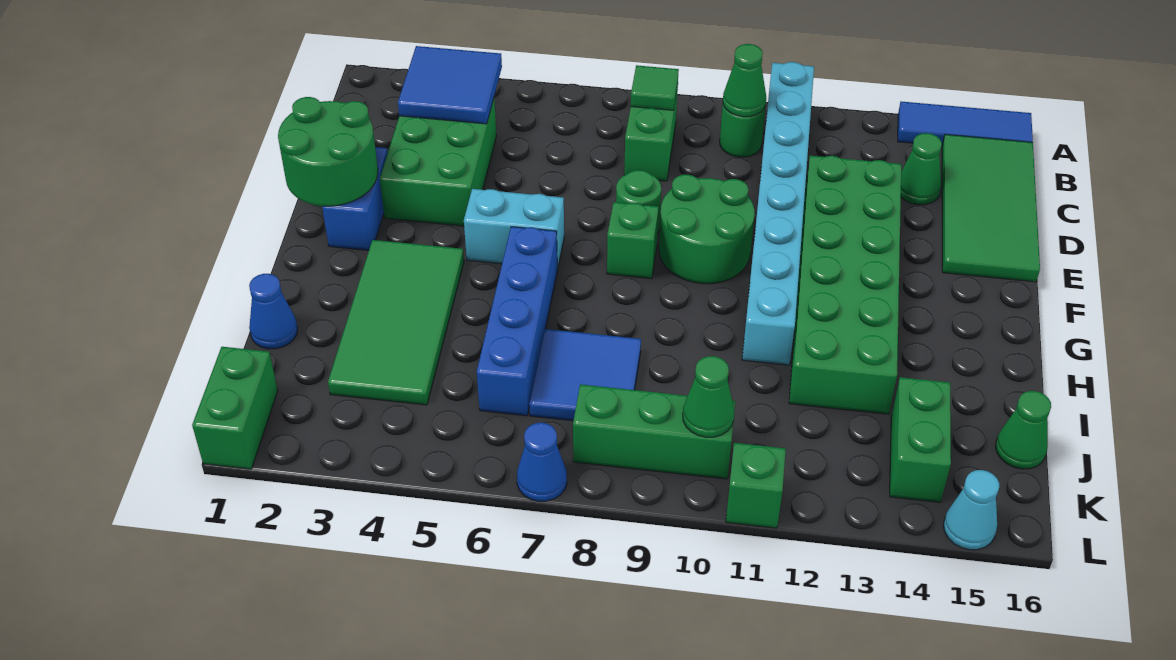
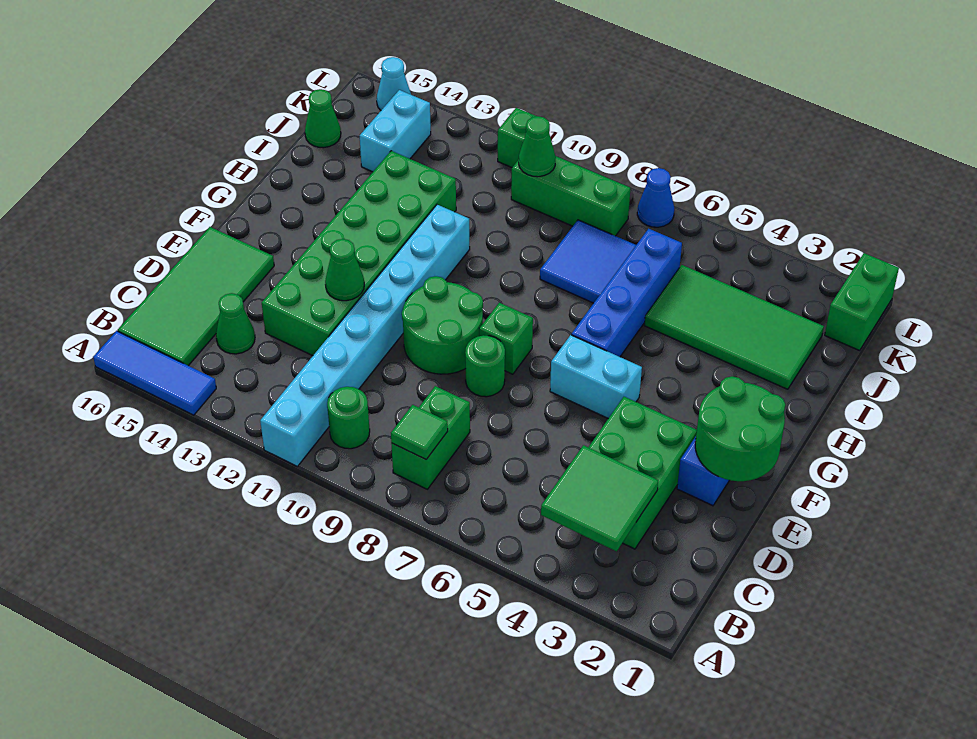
blue tile B3:C4 level 2 -> green tile B3:C4 level 2
green cone B10 level 2 -> green cone E12 level 2
green tile G3:J4 level 1 -> green tile I2:J5 level 1
blue cone I1 level 1 -> none
green brick J14:K14 level 1 -> cyan brick J14:K14 level 1

